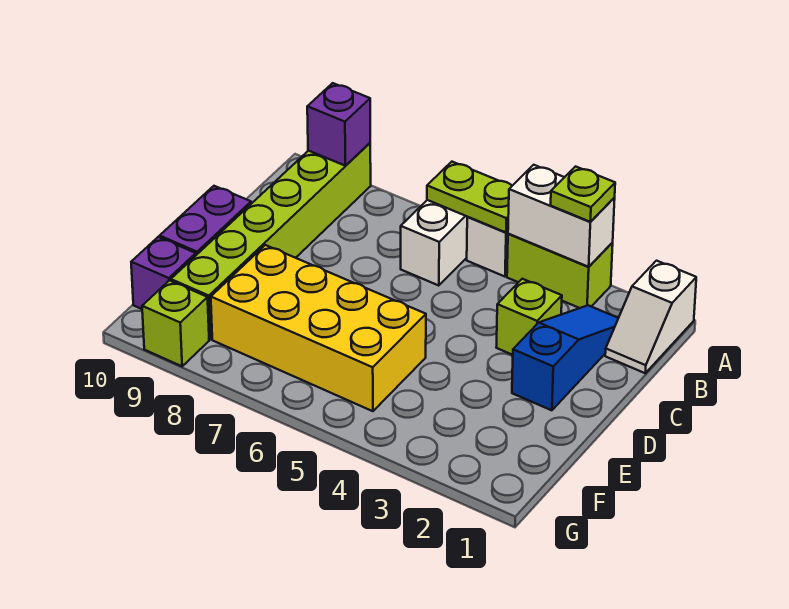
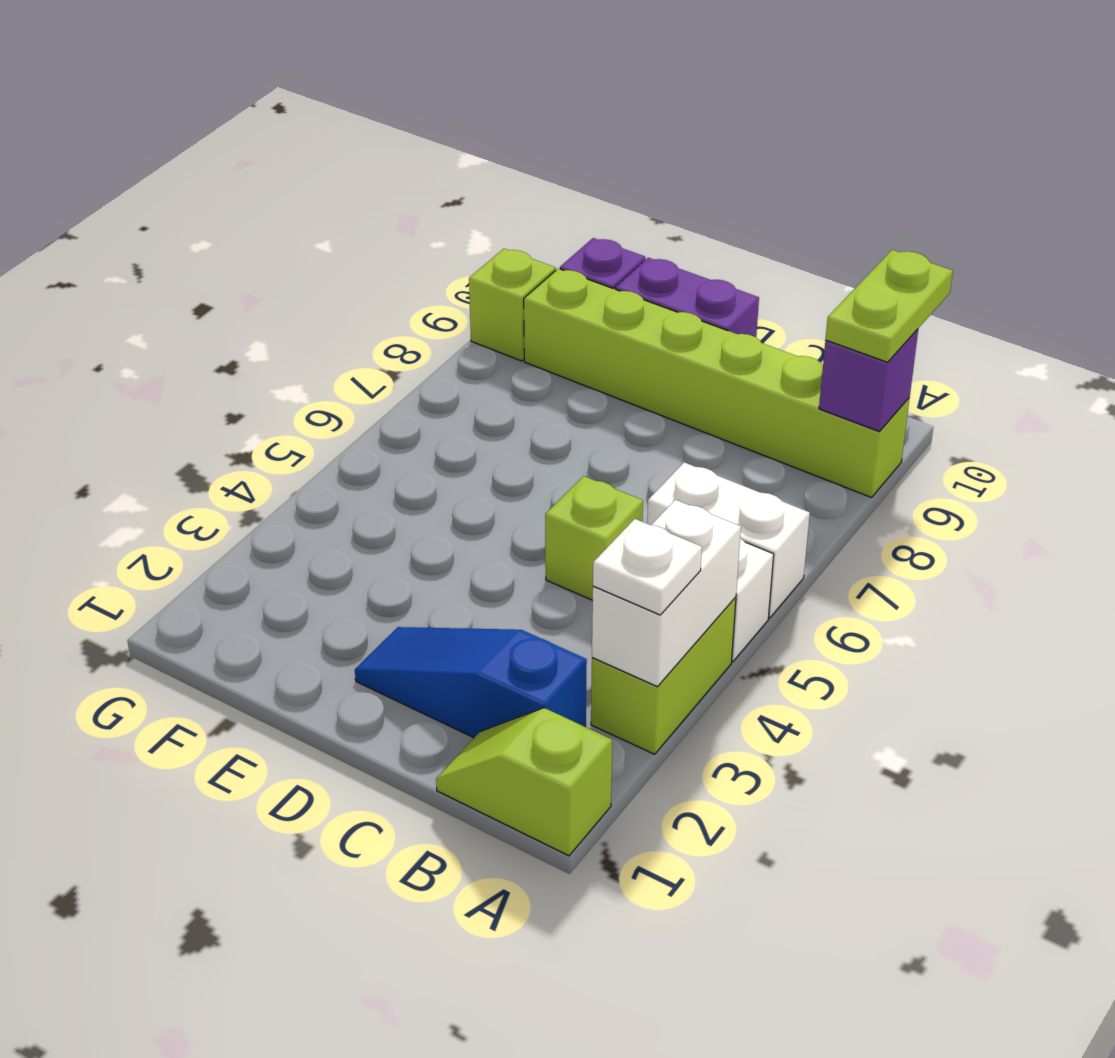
white slope A1:B1 level 1 top A -> lime slope A1:B1 level 1 top A
lime plate A3 level 3 -> white plate A3 level 3
lime plate A5:A6 level 2 -> lime plate A9:A10 level 3
blue slope B2:D2 level 1 top D -> blue slope B2:D2 level 1 top B
lime brick C3 level 1 -> lime brick C5 level 1
yellow brick E5:F8 level 1 -> none

